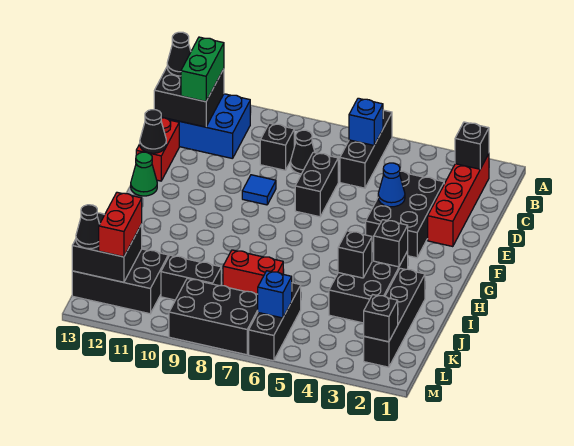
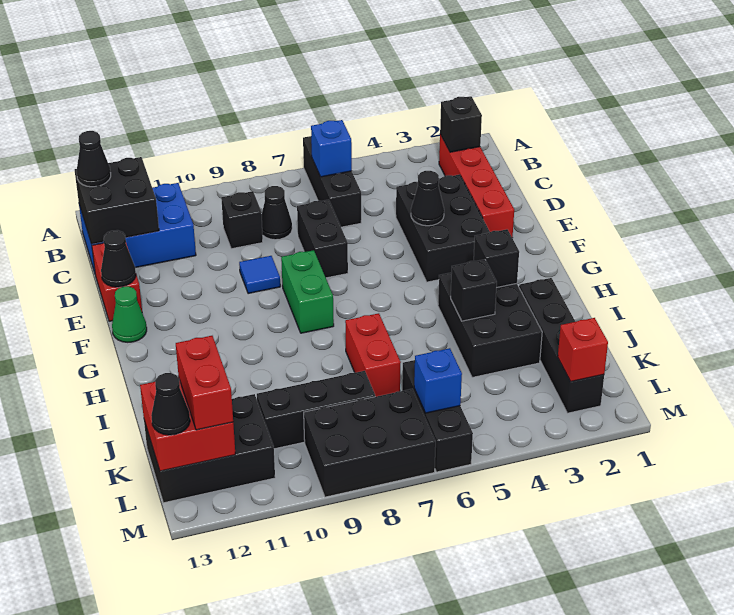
green brick B12:C12 level 3 -> green brick F8:G8 level 1
blue cone E4 level 2 -> black cone E4 level 2
red brick J7:J8 level 1 -> red brick I7:J7 level 1
black brick K9:K10 level 1 -> black brick K8:K10 level 1
black brick K12:L13 level 2 -> red brick K12:L13 level 2
black brick L2 level 2 -> red brick L2 level 2

